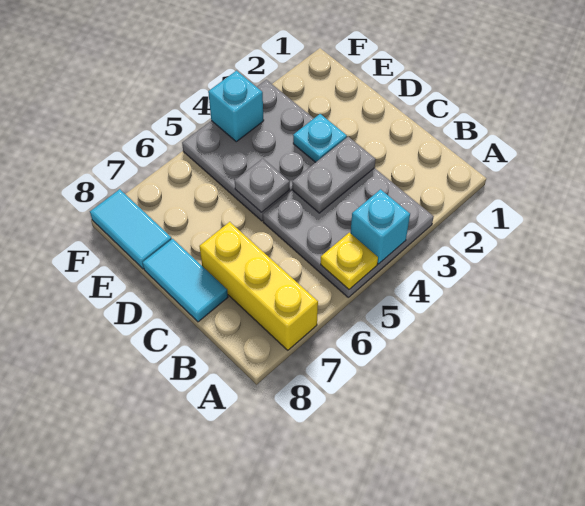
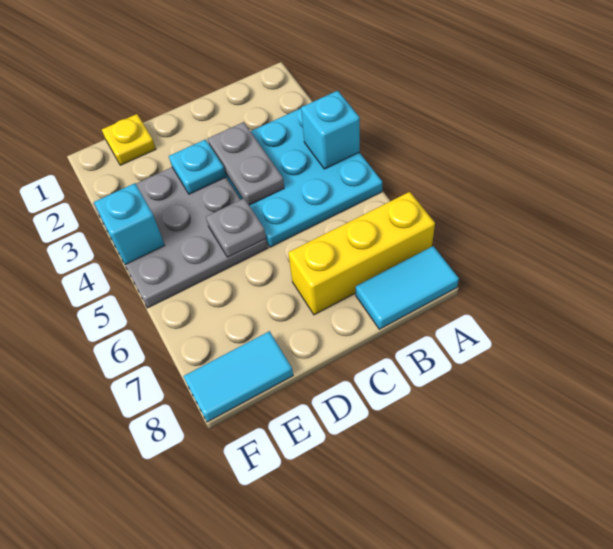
grey plate A3:C5 level 1 -> cyan plate A3:C5 level 1
yellow plate A5 level 2 -> yellow plate E1 level 1
cyan tile C8:D8 level 1 -> cyan tile A8:B8 level 1

